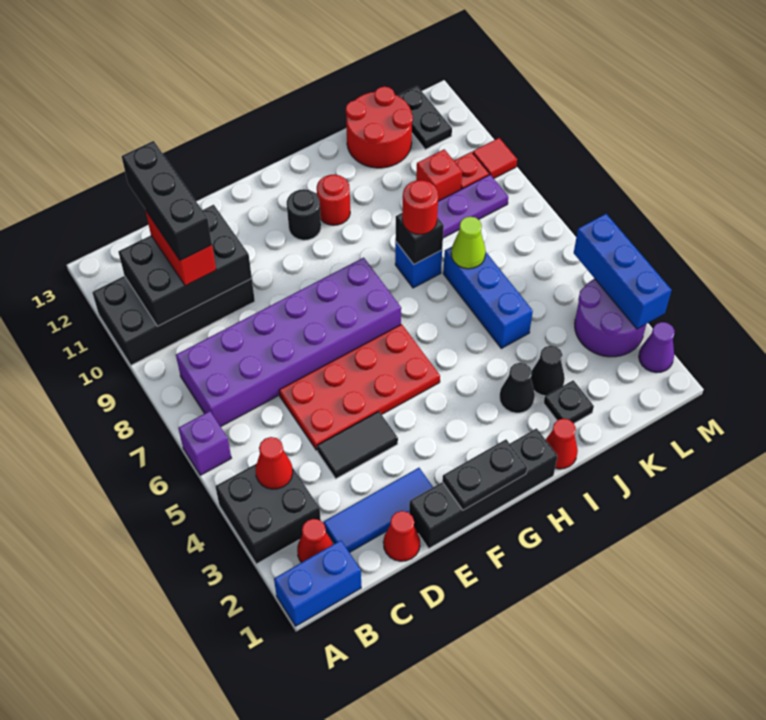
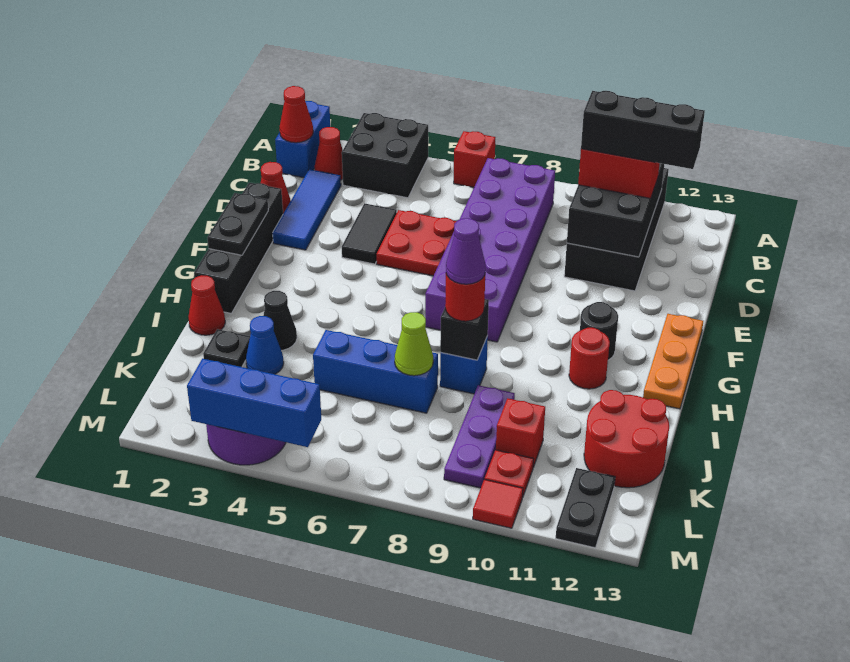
purple brick A6 level 1 -> red brick A6 level 1
red cone B4 level 2 -> red cone B1 level 2
red plate D5:G6 level 1 -> red plate D5:E6 level 1
none -> orange plate F13:H13 level 1
black cone J3 level 1 -> blue cone J3 level 1
black plate L12:L13 level 1 -> black plate L12:M12 level 1
purple cone M2 level 1 -> purple cone I8 level 4

